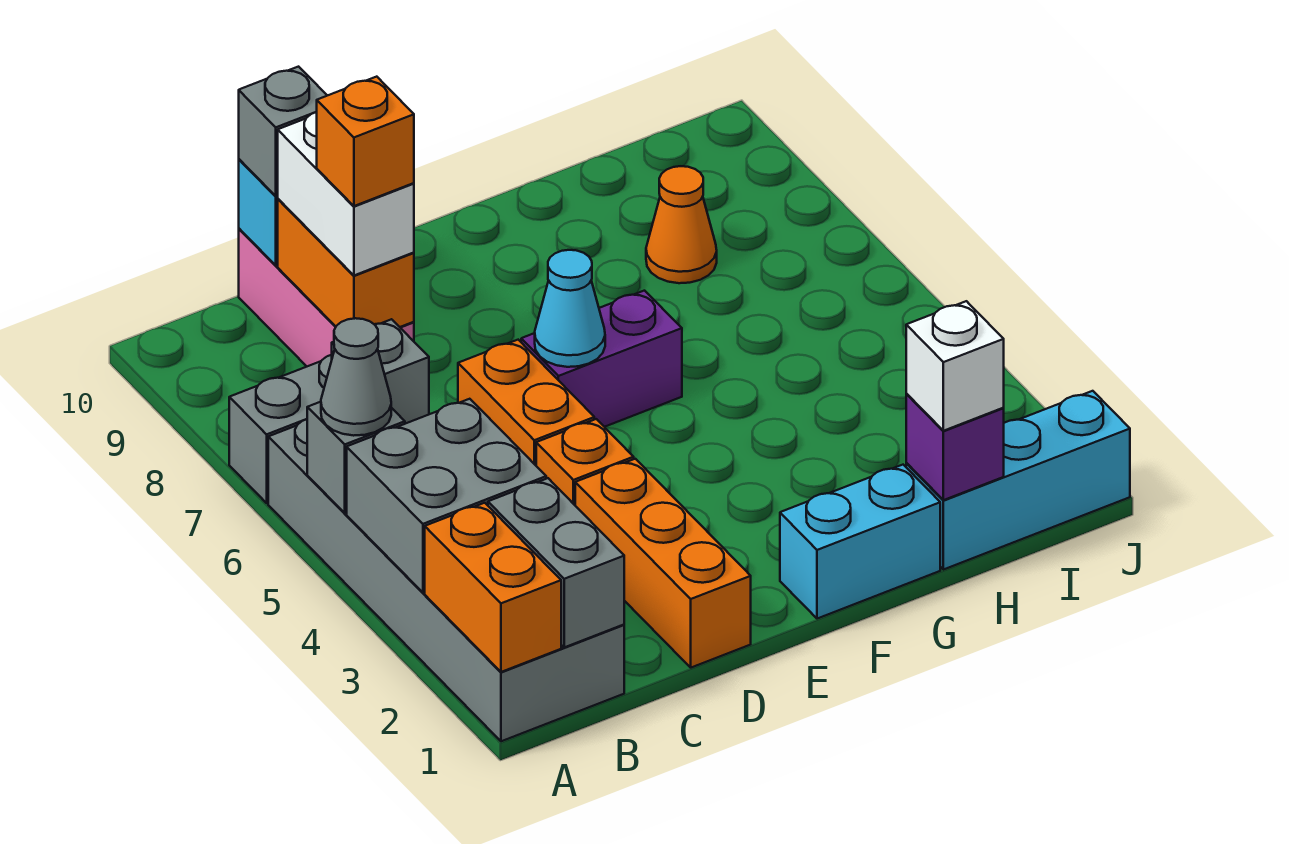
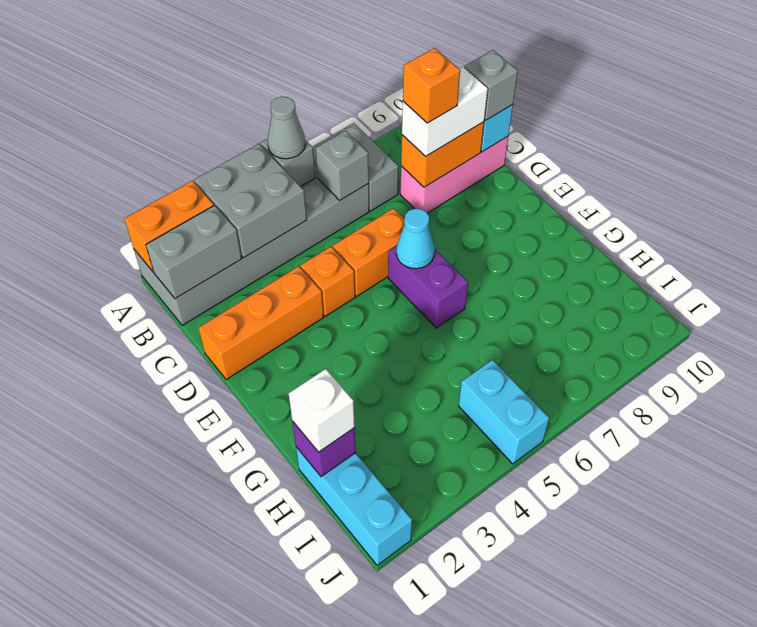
cyan brick F1:G1 level 1 -> cyan brick I5:J5 level 1
orange cone H8 level 1 -> none

